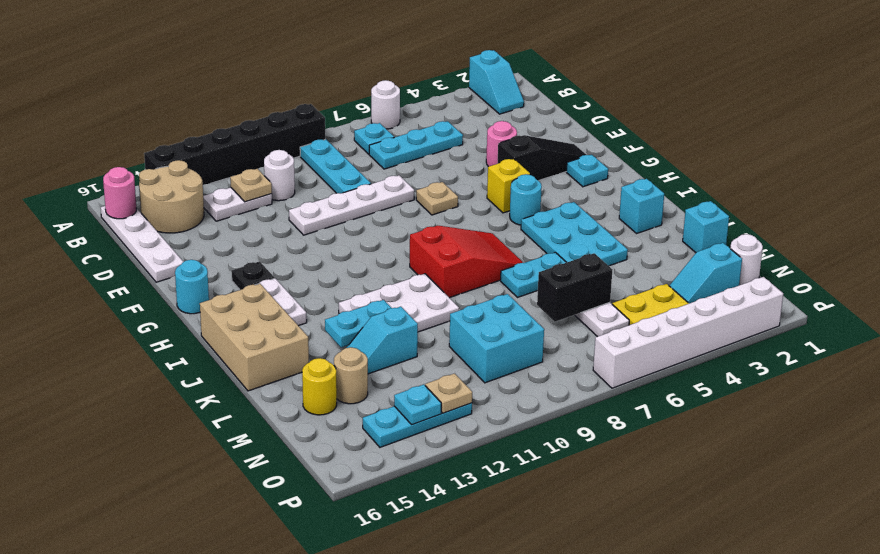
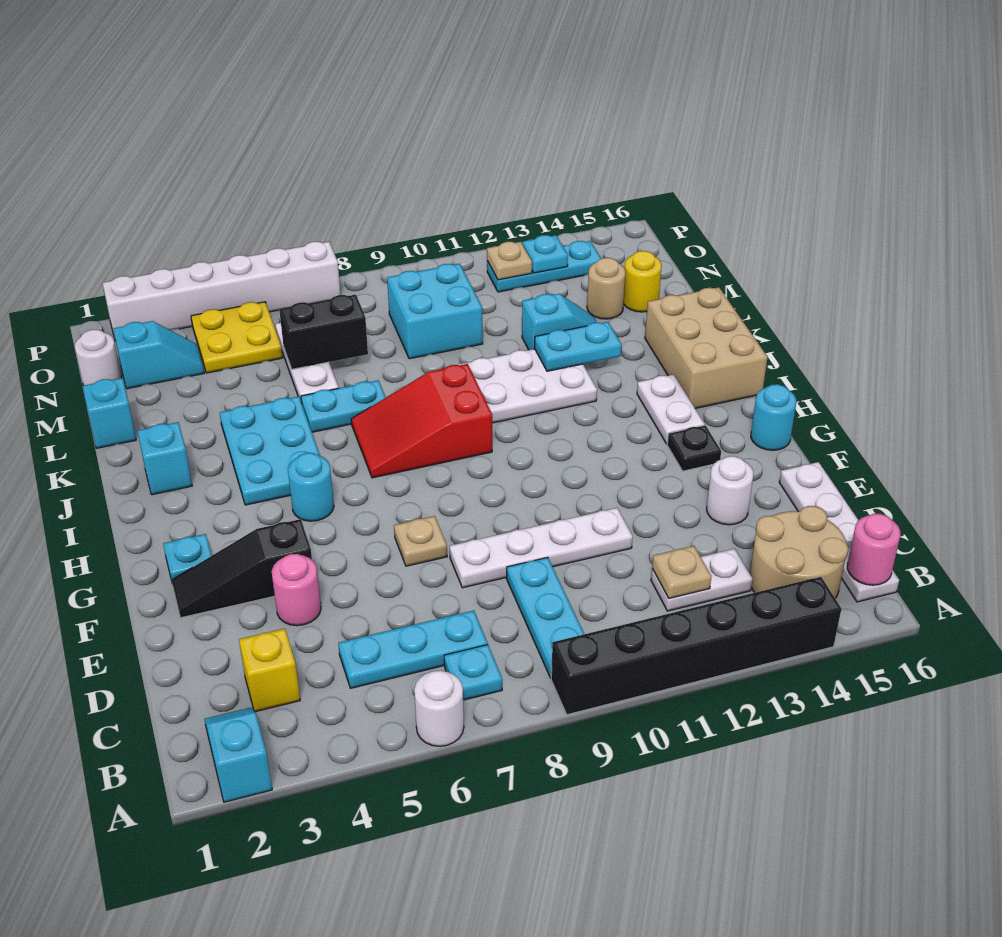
white round brick C11 level 1 -> white round brick E14 level 1
yellow brick G5 level 1 -> yellow brick C3 level 1

